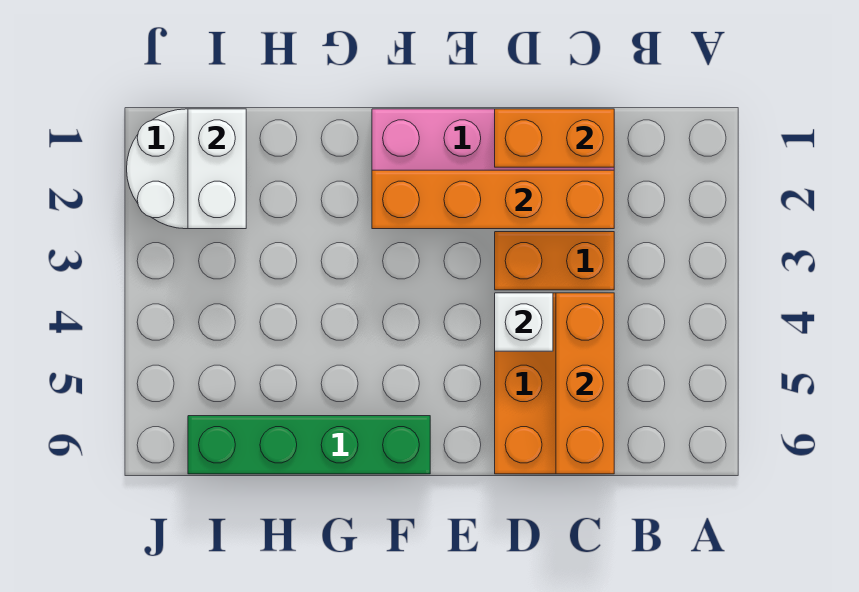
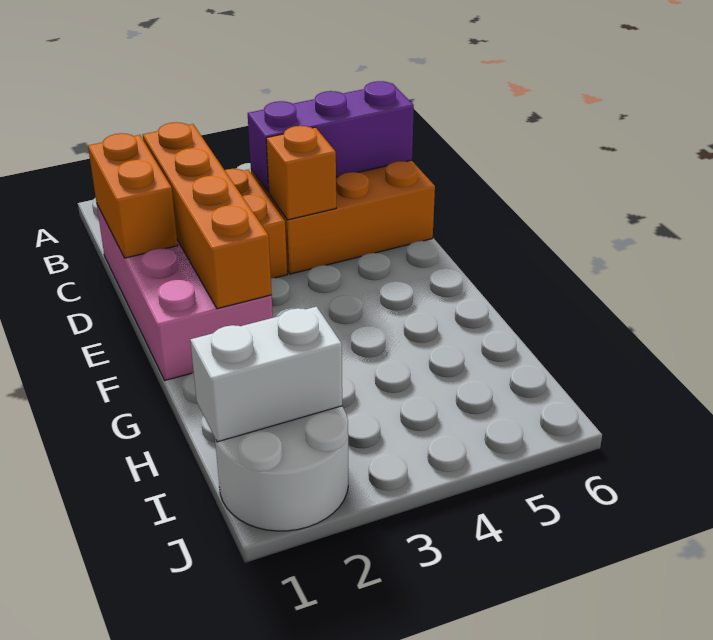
orange brick C4:C6 level 2 -> purple brick C4:C6 level 2
white brick D4 level 2 -> orange brick D4 level 2
green brick F6:I6 level 1 -> none

